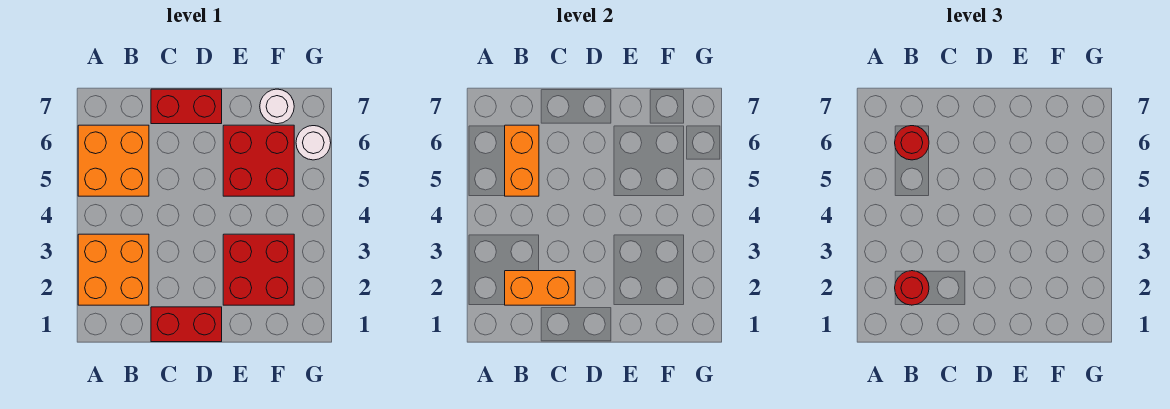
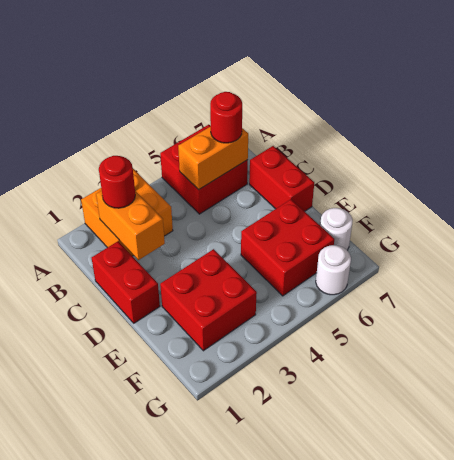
orange brick A5:B6 level 1 -> red brick A5:B6 level 1

